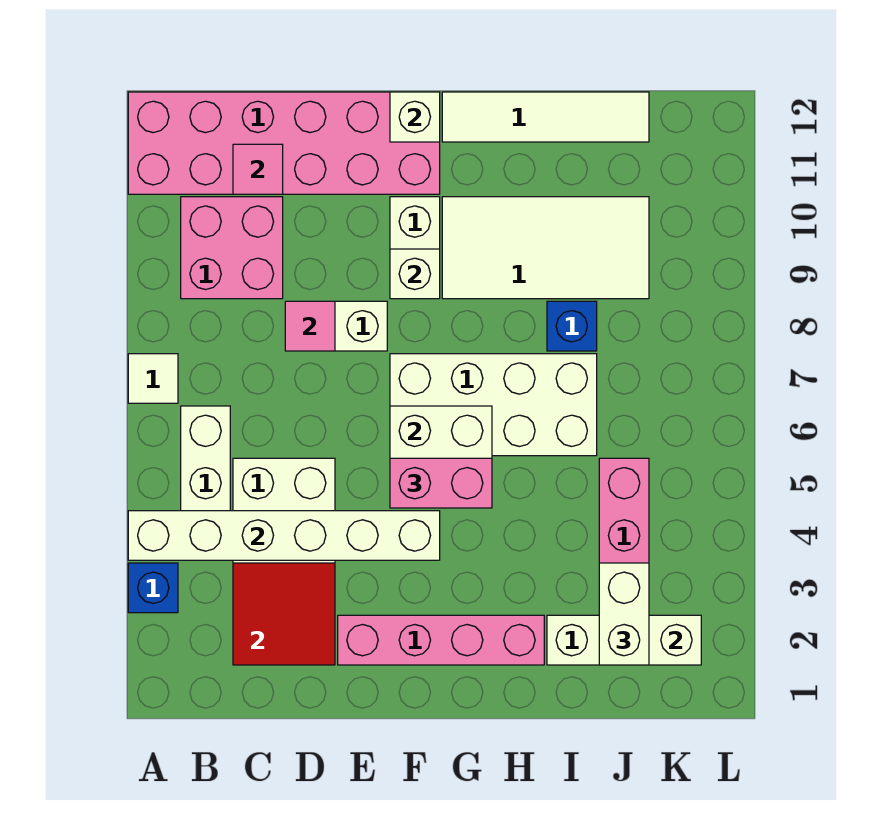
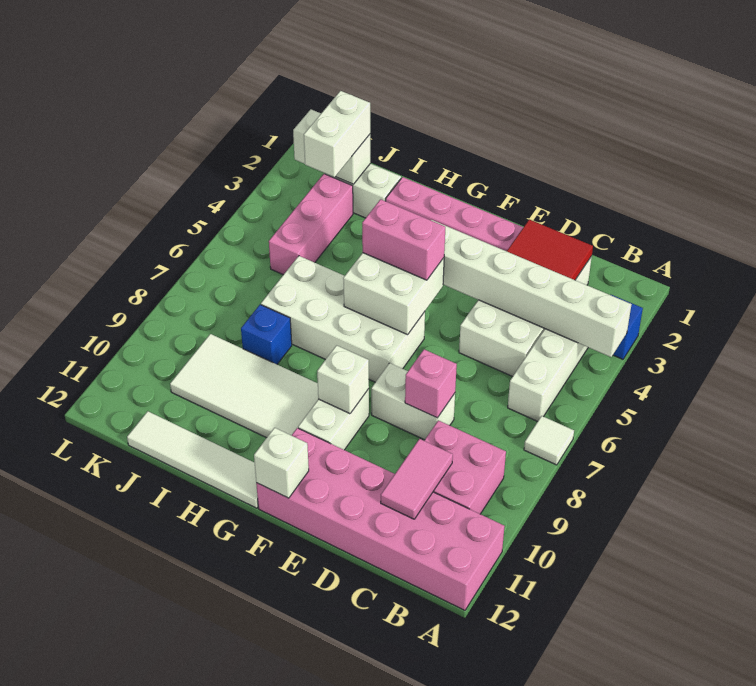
pink tile C11 level 2 -> pink tile C10:C11 level 2
pink tile D8 level 2 -> pink brick D8 level 2

